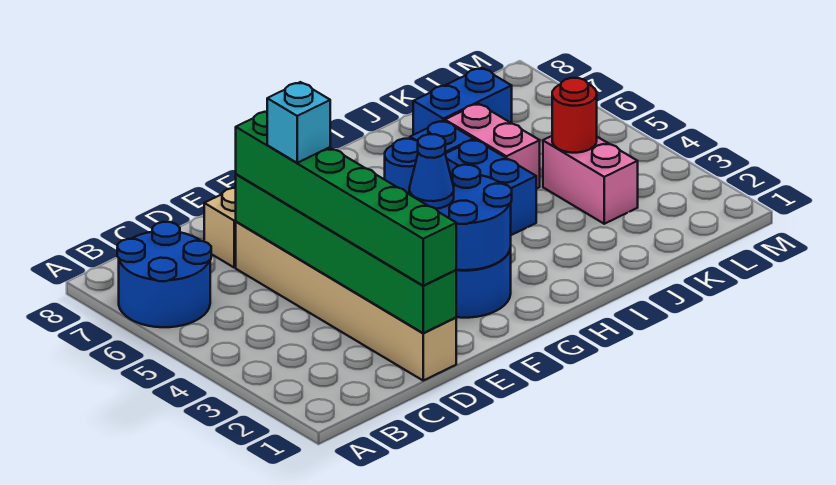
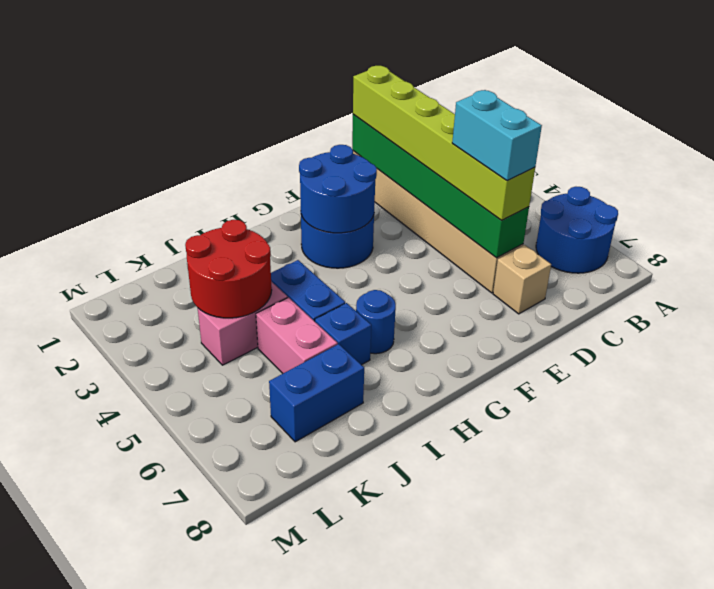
green brick D1:D6 level 3 -> lime brick D1:D6 level 3
cyan brick D5 level 4 -> cyan brick D5:D6 level 4
blue cone F3 level 3 -> none
pink brick K3:K4 level 1 -> pink brick J4:K4 level 1
red round brick K4 level 2 -> red round brick J3:K4 level 2

